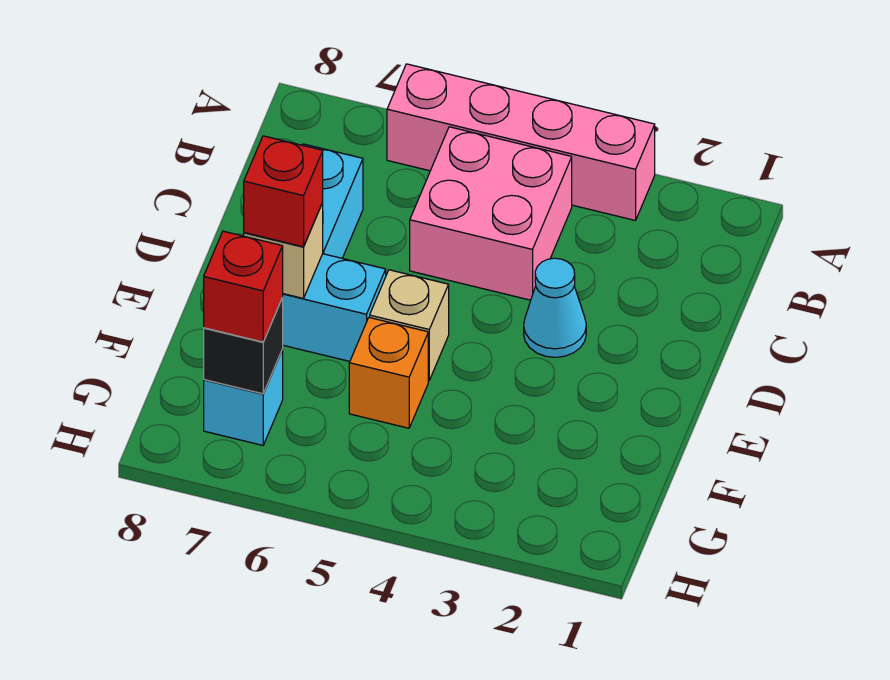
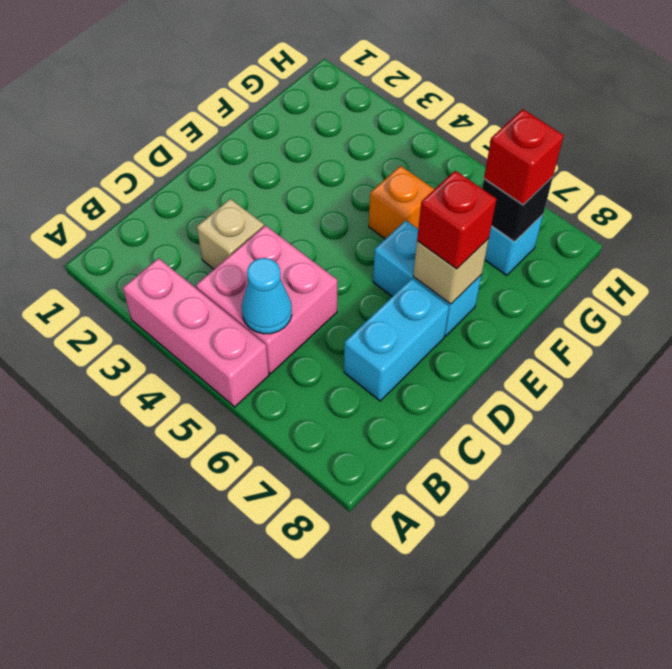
pink brick A3:A6 level 1 -> pink brick A3:A5 level 1
cyan cone D3 level 1 -> cyan cone B5 level 2
tan brick E5 level 1 -> tan brick C3 level 1

